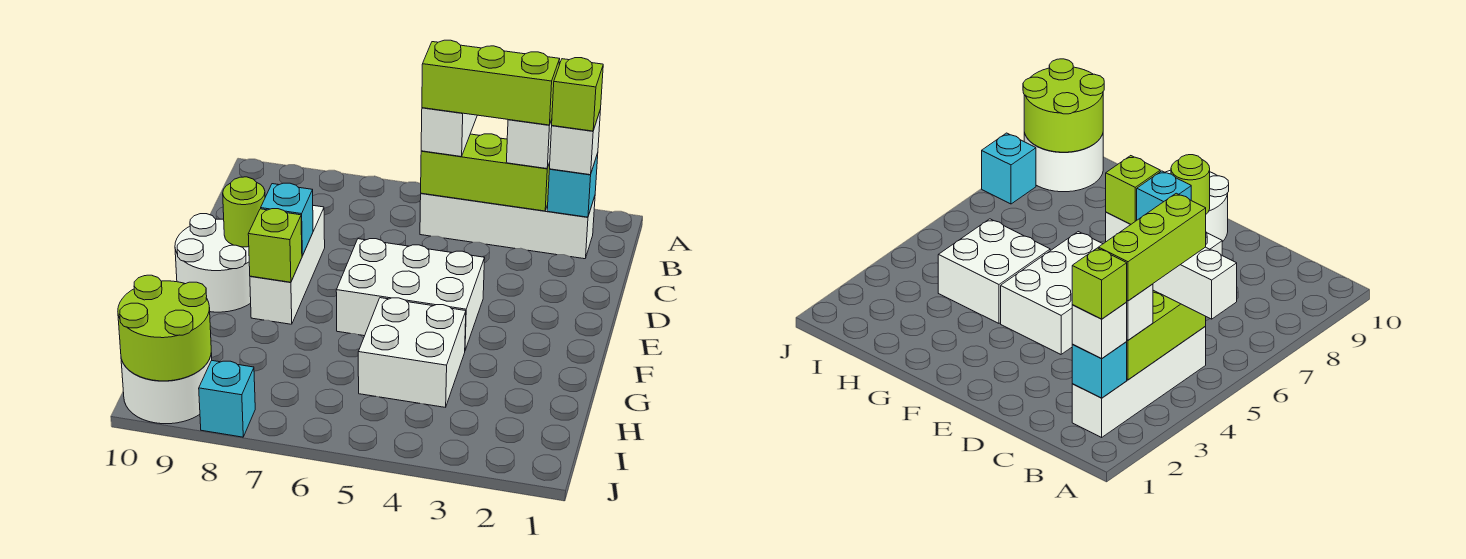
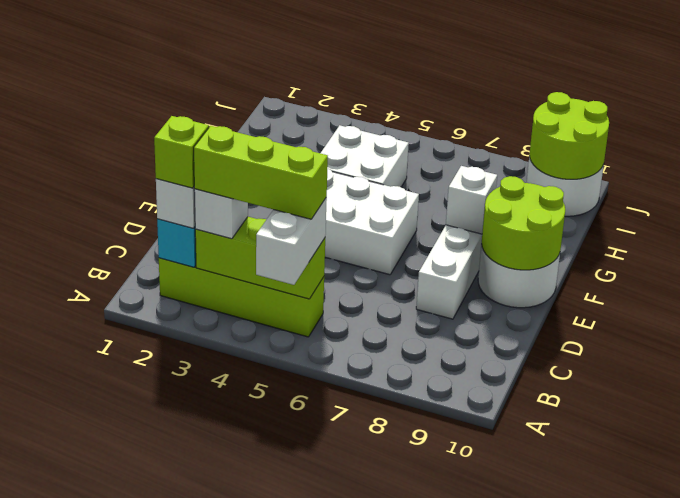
white brick B2:B5 level 1 -> lime brick B2:B5 level 1
cyan brick E8 level 2 -> none
lime round brick E9 level 2 -> lime round brick E9:F10 level 2
lime brick F8 level 2 -> white brick F8 level 2
cyan brick J8 level 1 -> none

